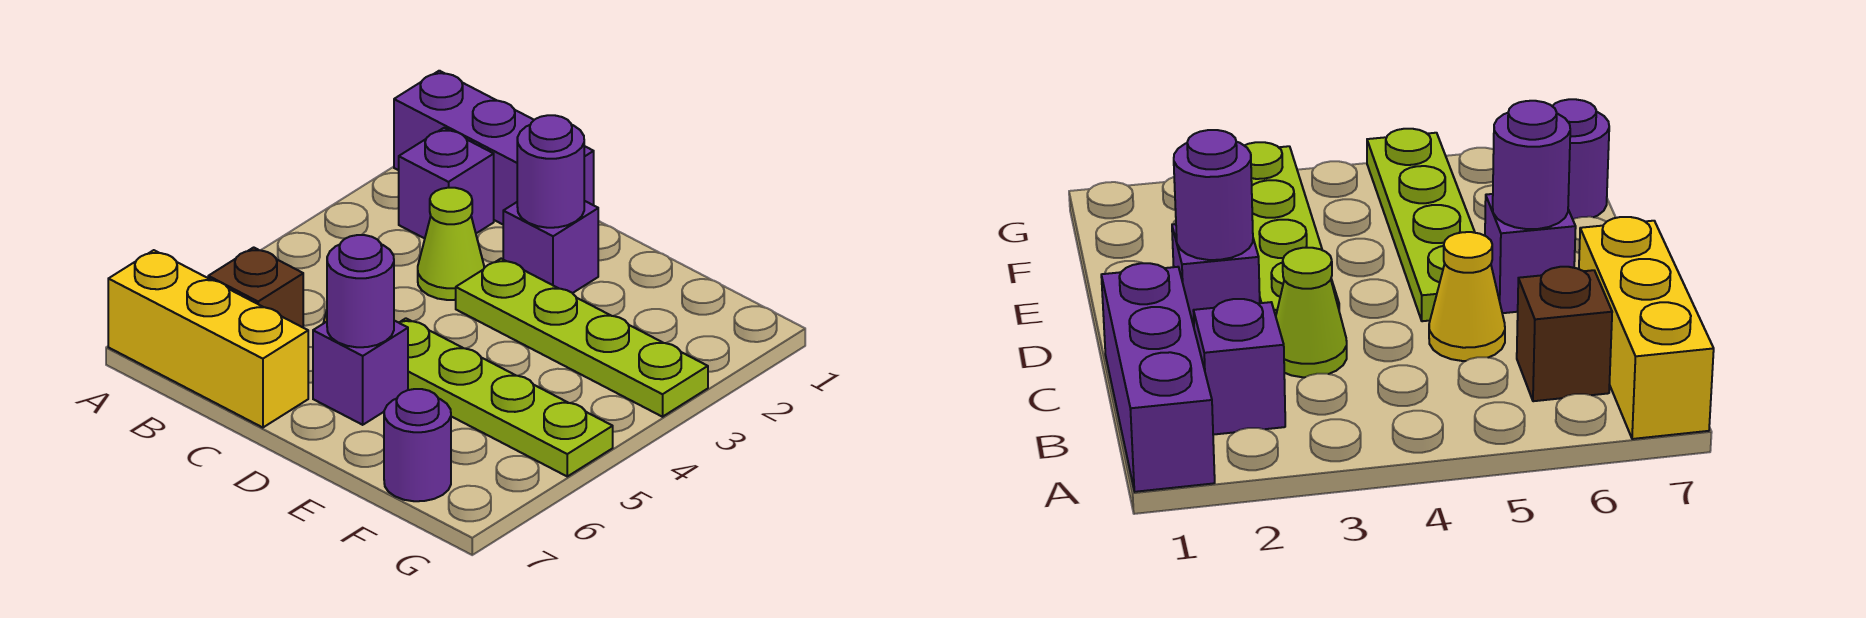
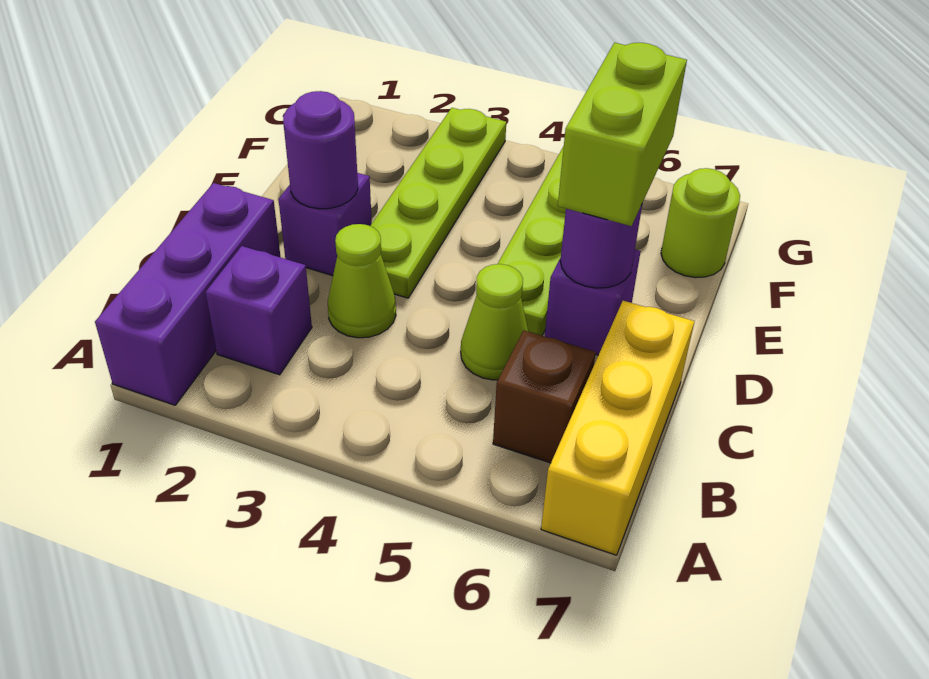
yellow cone C5 level 1 -> lime cone C5 level 1
none -> lime brick D6:E6 level 3
purple round brick F7 level 1 -> lime round brick F7 level 1

